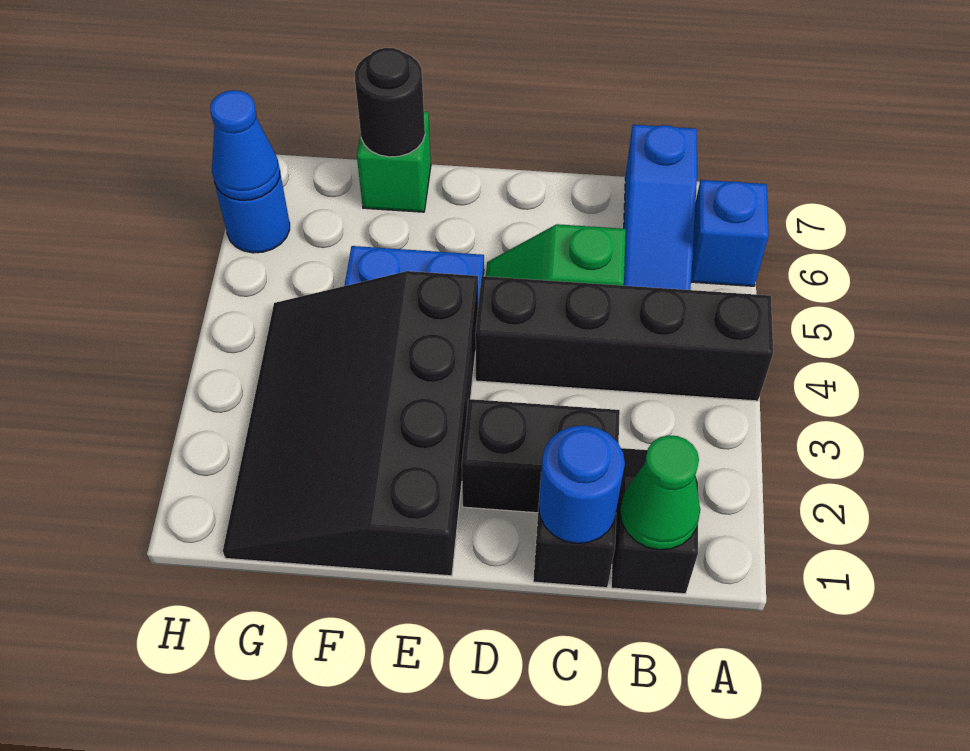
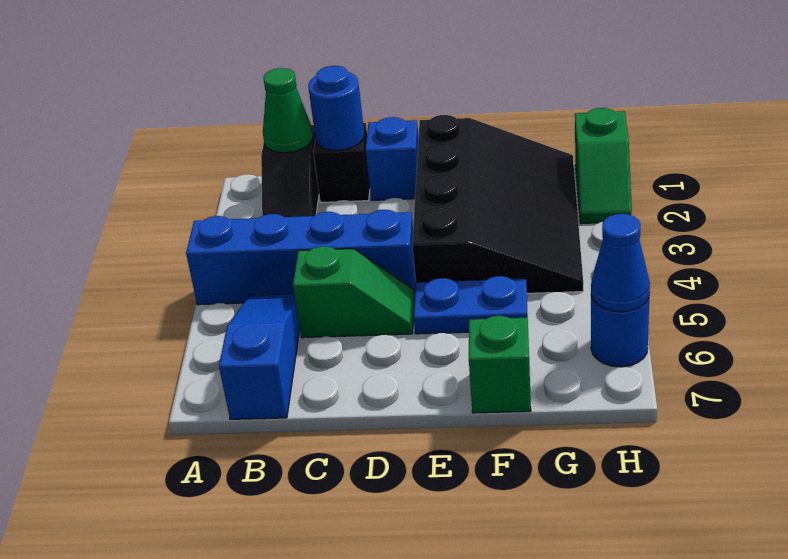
black brick A4:D4 level 1 -> blue brick A4:D4 level 1
blue brick A6 level 1 -> blue brick D1 level 1
black brick C2:D2 level 1 -> none
black round brick F7 level 2 -> none
none -> green slope H1:H2 level 1 top 1

